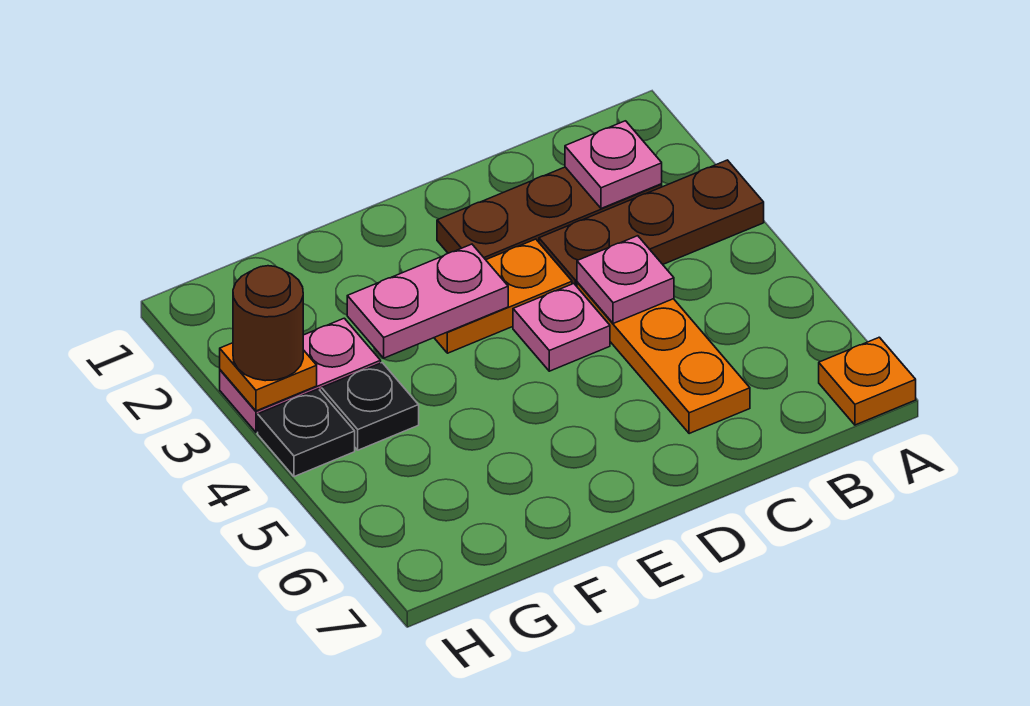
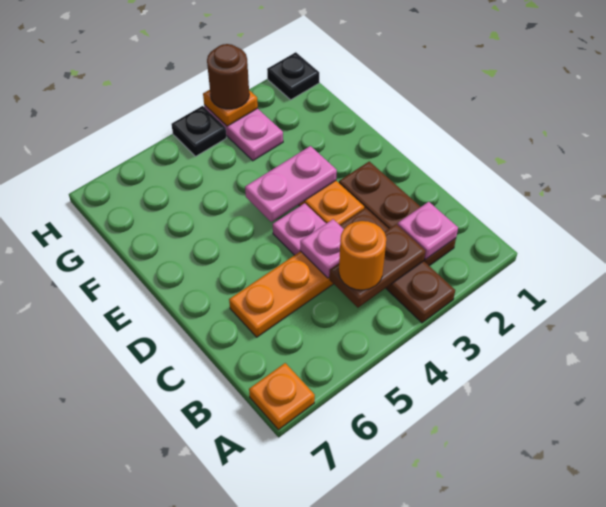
none -> brown plate B3:B4 level 2
none -> orange round brick B4 level 3
pink plate E3:F3 level 2 -> pink plate E3:E4 level 2
black plate G4 level 1 -> black plate H1 level 1

